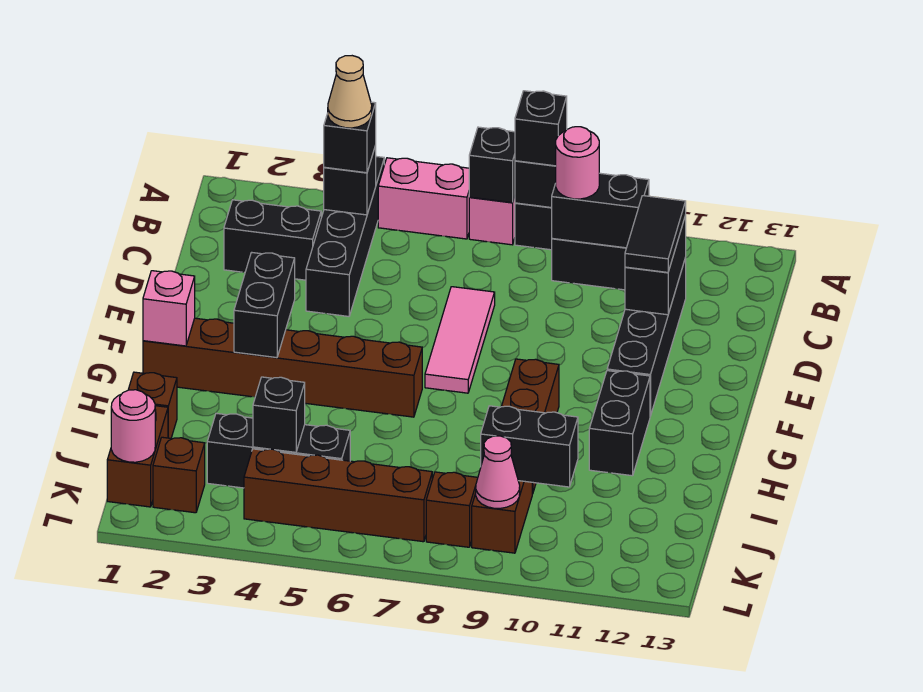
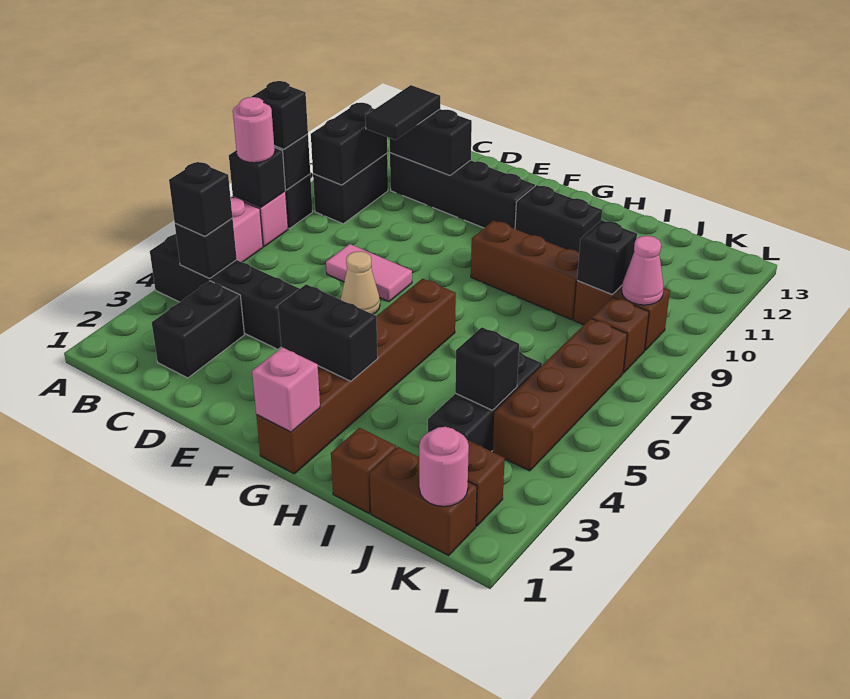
tan cone B4 level 4 -> tan cone E6 level 1
pink round brick B9 level 3 -> pink round brick A7 level 3
black tile C11:D11 level 3 -> black tile C10:C11 level 3
pink tile D7:F7 level 1 -> pink tile D7:E7 level 1
black brick J9:J10 level 2 -> black brick J9 level 2

